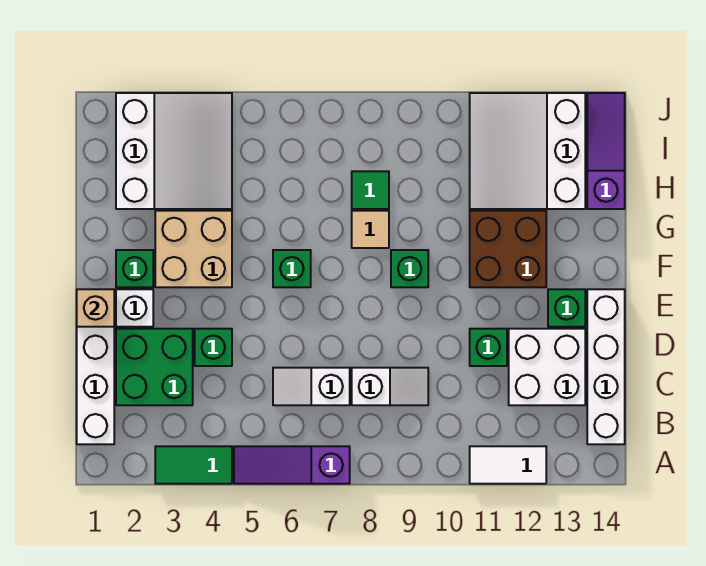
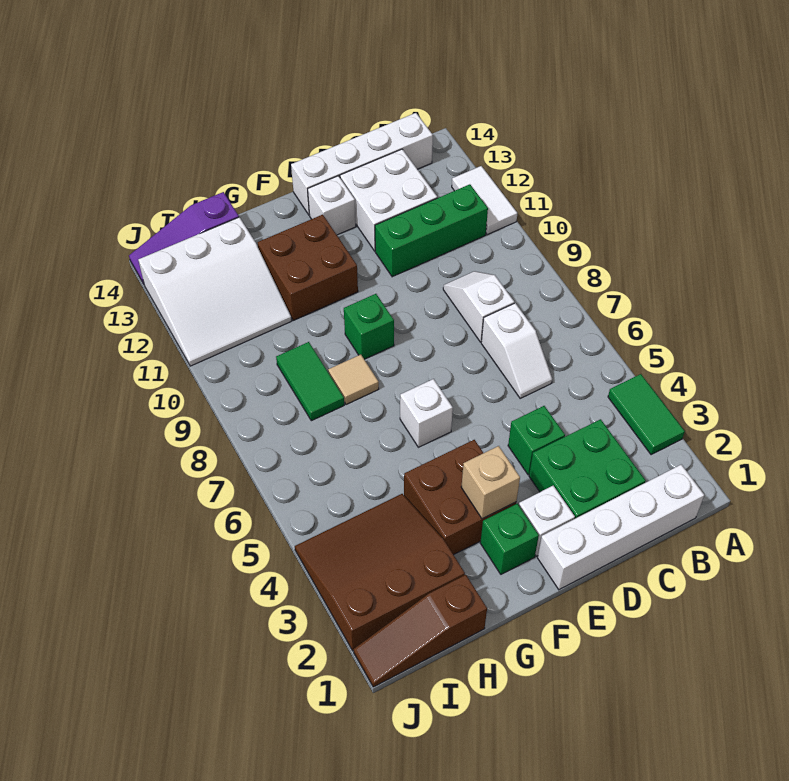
purple slope A5:A7 level 1 top 7 -> none
green brick D11 level 1 -> green brick B11:D11 level 1
tan brick E1 level 2 -> tan brick F3 level 2
green brick E13 level 1 -> white brick E13 level 1
tan brick F3:G4 level 1 -> brown brick F3:G4 level 1
green brick F6 level 1 -> white brick F6 level 1
none -> brown slope H1:J1 level 1 top H
white slope H2:J4 level 1 top 2 -> brown slope H2:J4 level 1 top 2
green tile H8 level 1 -> green tile H8:H9 level 1

